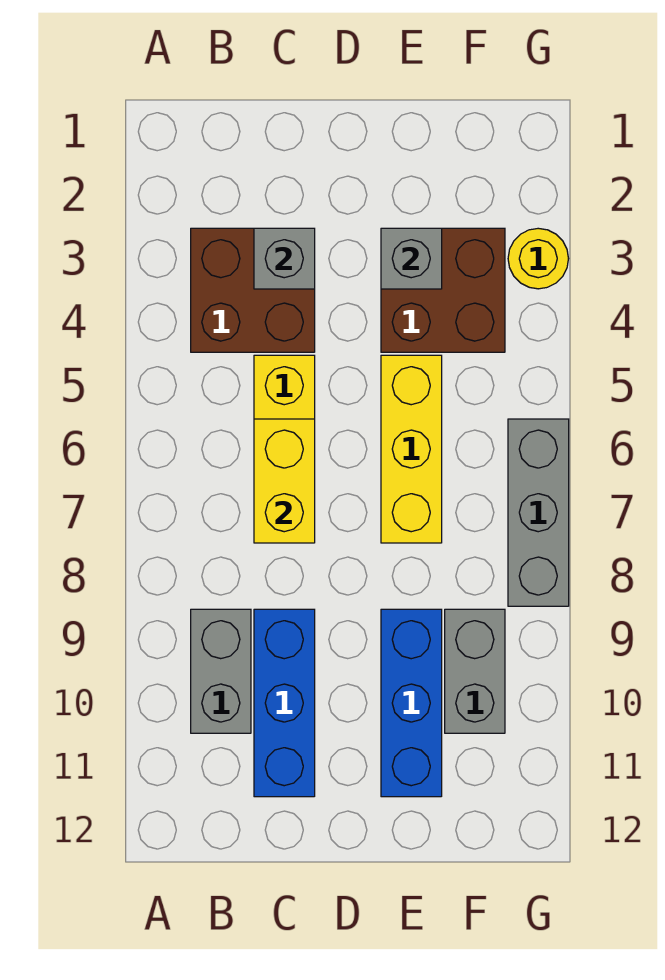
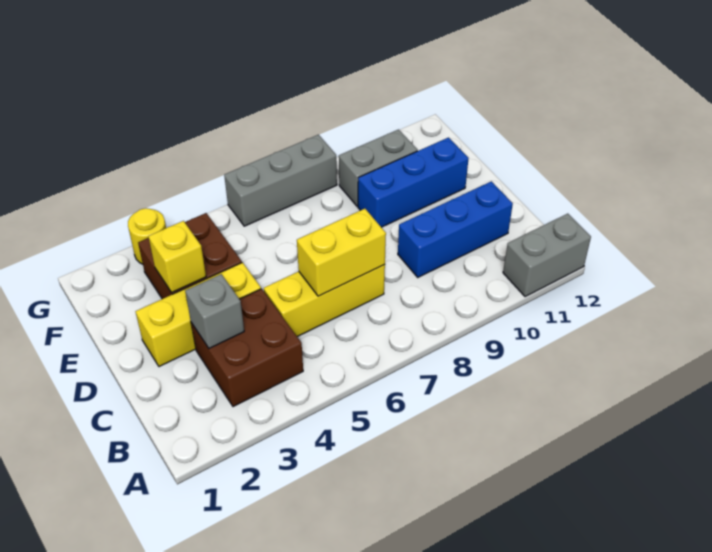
grey brick B9:B10 level 1 -> grey brick A11:A12 level 1
grey brick E3 level 2 -> yellow brick E3 level 2
yellow brick E5:E7 level 1 -> yellow brick D2:D4 level 1

